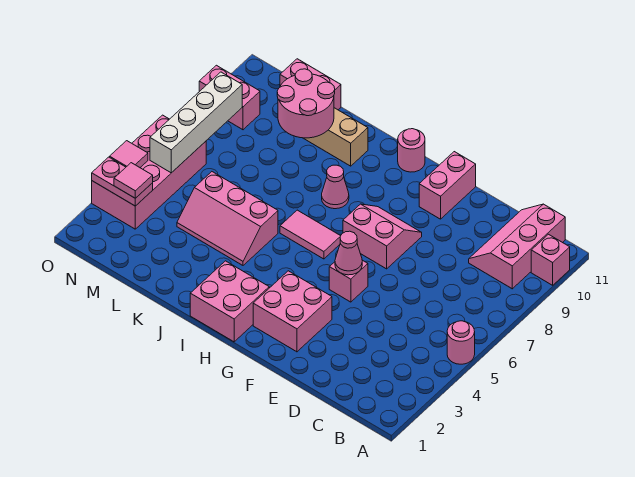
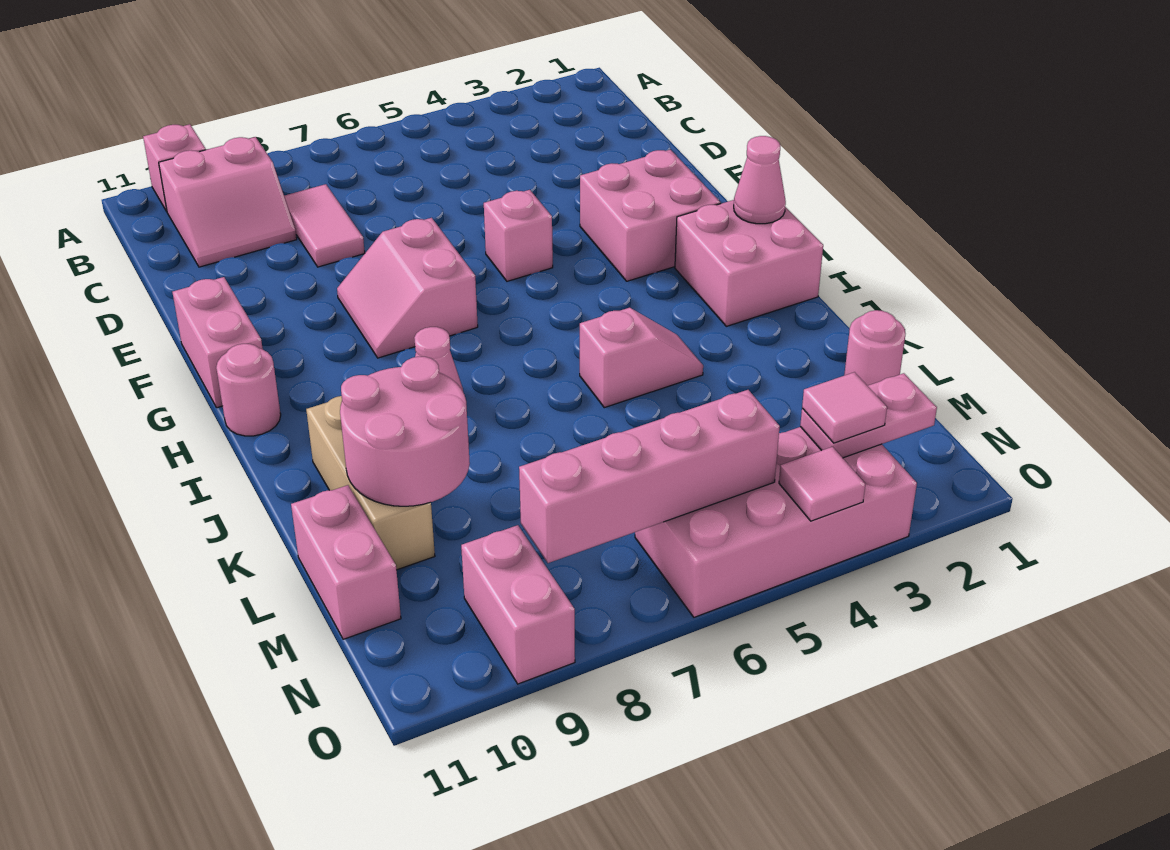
pink round brick A5 level 1 -> pink round brick L1 level 1
pink slope B9:C11 level 1 top B -> pink slope B9:C10 level 1 top B
pink cone F5 level 2 -> pink cone H1 level 2
pink brick F10:F11 level 1 -> pink brick F11:G11 level 1
pink tile H6:I6 level 1 -> pink tile C8:D8 level 1
pink slope J4:L5 level 1 top 5 -> pink slope J4:J5 level 1 top 5
pink plate N3:O3 level 2 -> pink plate N2:N3 level 2
white brick N5:N8 level 2 -> pink brick N5:N8 level 2

